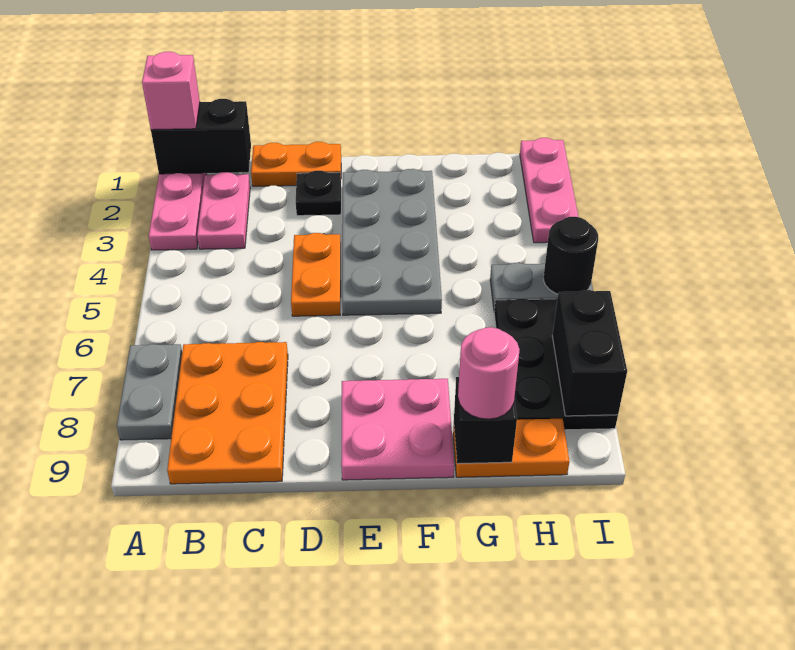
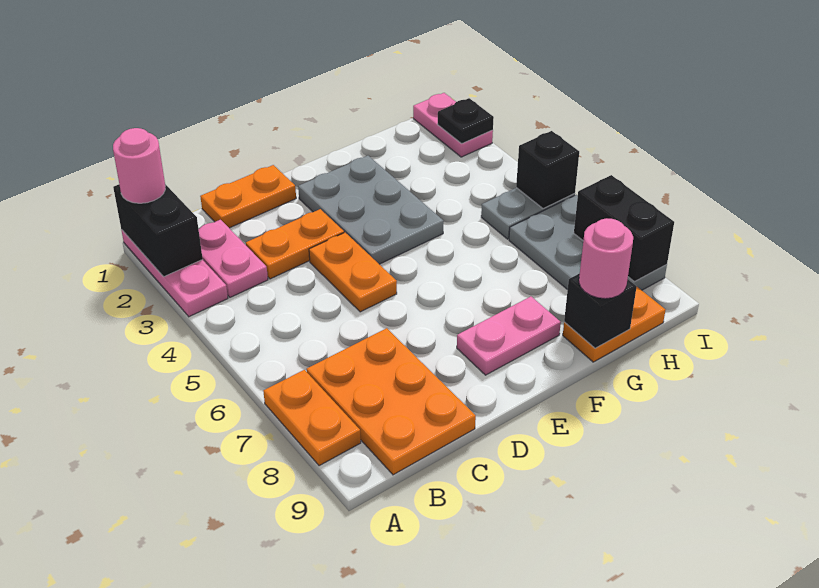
black brick A1:B1 level 2 -> black brick A1:A2 level 2
pink brick A1 level 3 -> pink round brick A1 level 3
grey plate A7:A8 level 1 -> orange plate A7:A8 level 1
none -> orange plate C3:D3 level 1
black plate D2 level 1 -> black plate I2 level 2
grey plate E2:F5 level 1 -> grey plate E2:F4 level 1
pink plate E8:F9 level 1 -> pink plate E8:F8 level 1
black plate H6:I8 level 1 -> grey plate H6:I8 level 1
pink plate I1:I3 level 1 -> pink plate I1:I2 level 1
black round brick I5 level 2 -> black brick I5 level 2

